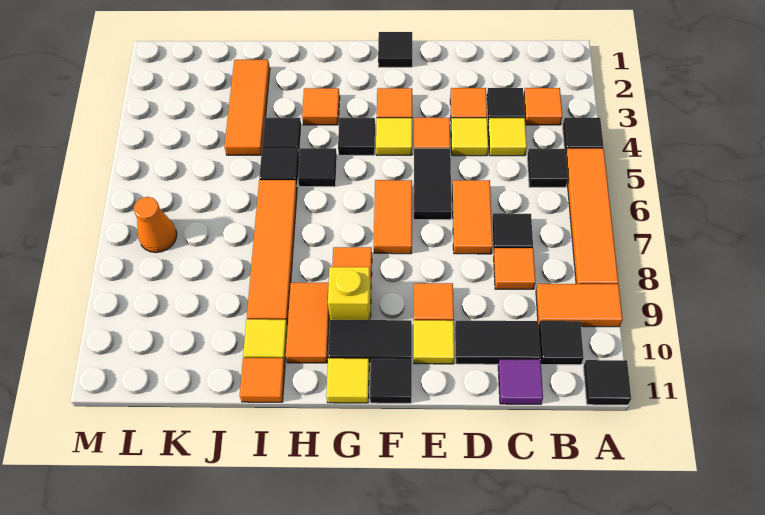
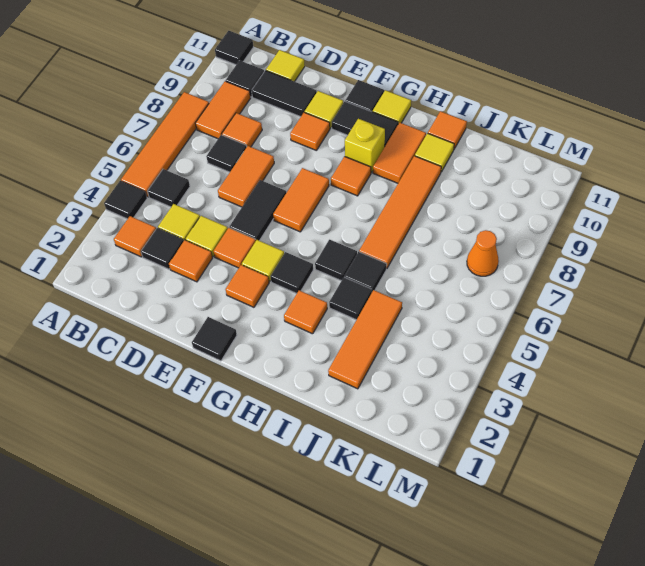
orange tile A9:B9 level 1 -> orange tile B8:B9 level 1
purple tile C11 level 1 -> yellow tile C11 level 1

